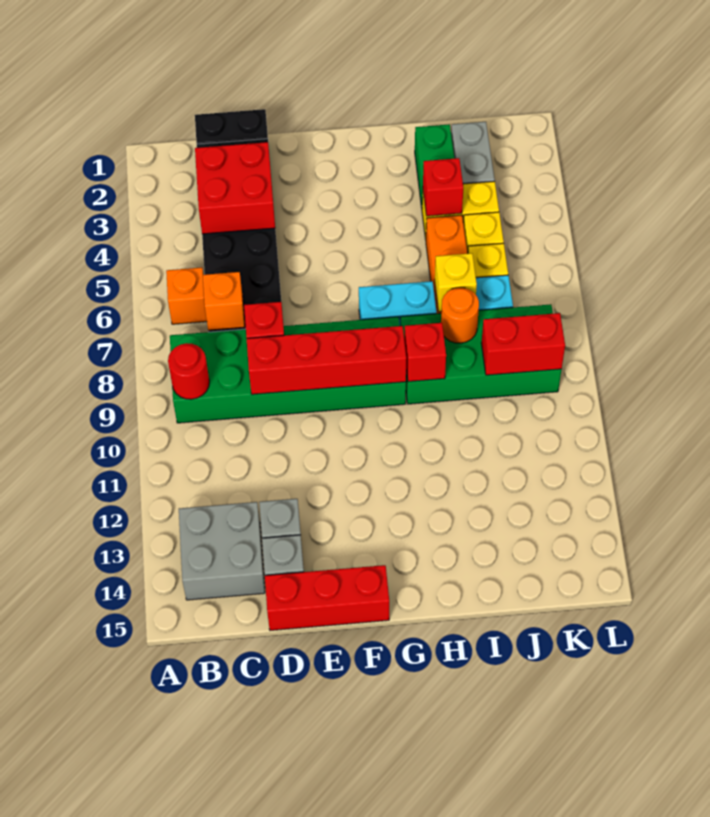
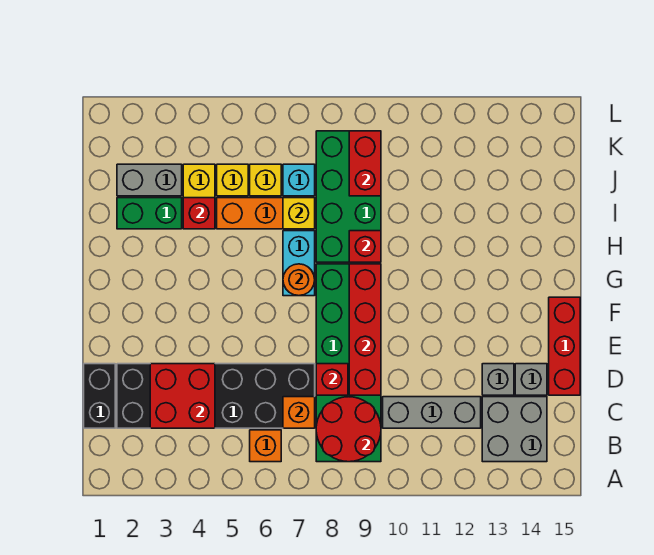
red round brick B9 level 2 -> red round brick B8:C9 level 2
none -> grey brick C10:C12 level 1
orange round brick I8 level 2 -> orange round brick G7 level 2

